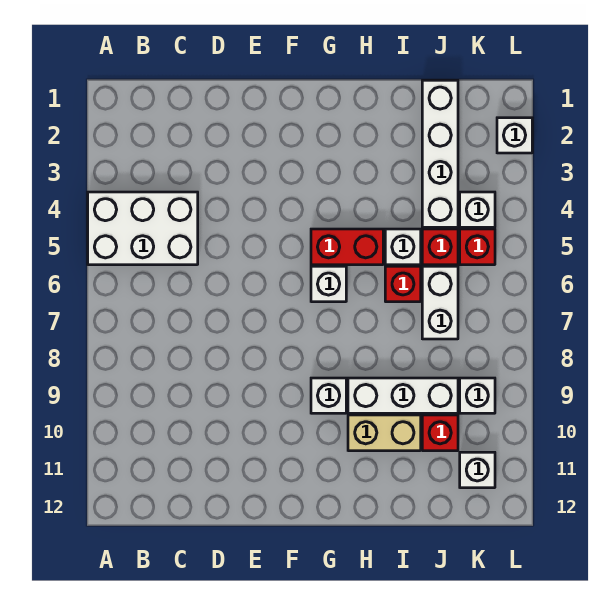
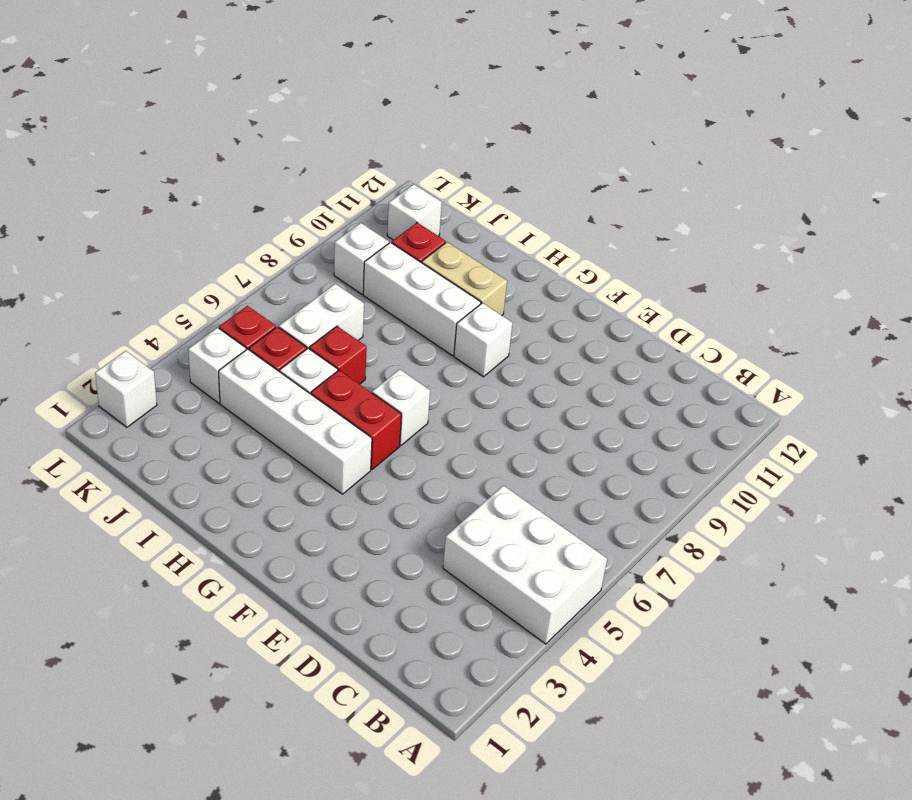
white brick J1:J4 level 1 -> white brick G4:J4 level 1

